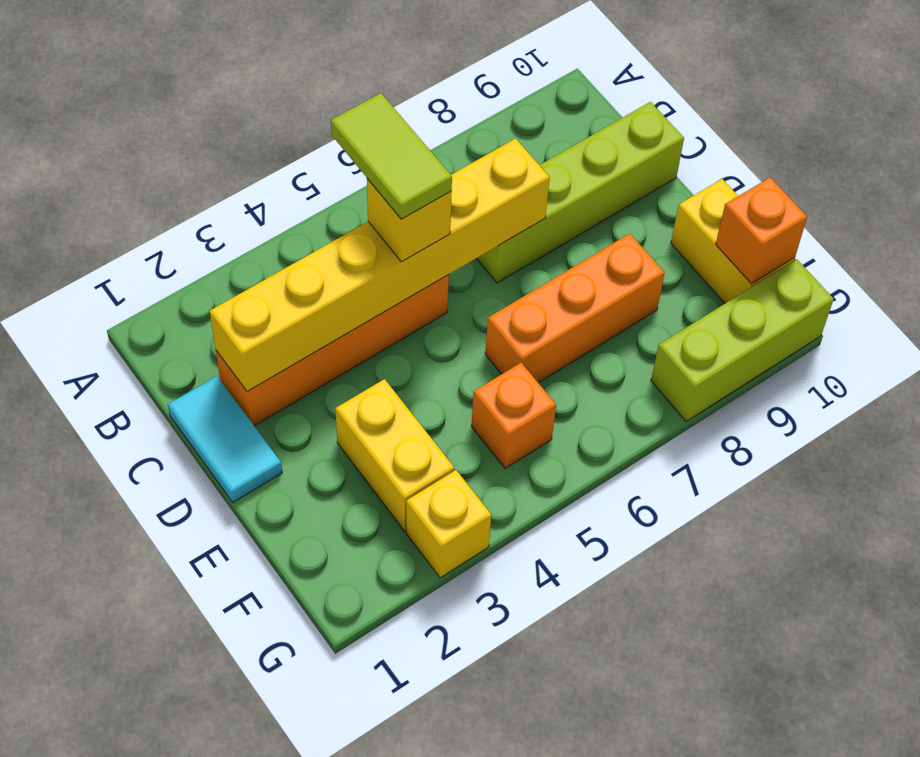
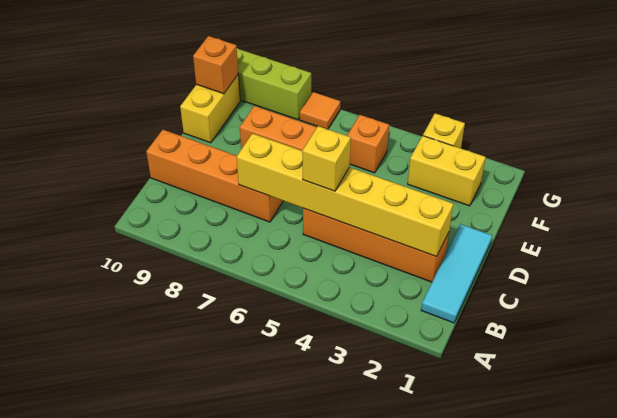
lime tile B5:C5 level 4 -> none
cyan tile C1:D1 level 1 -> cyan tile B1:D1 level 1
lime brick C7:C10 level 1 -> orange brick C7:C10 level 1
yellow brick E3:F3 level 1 -> yellow brick F2:F3 level 1
none -> orange tile G7 level 1

